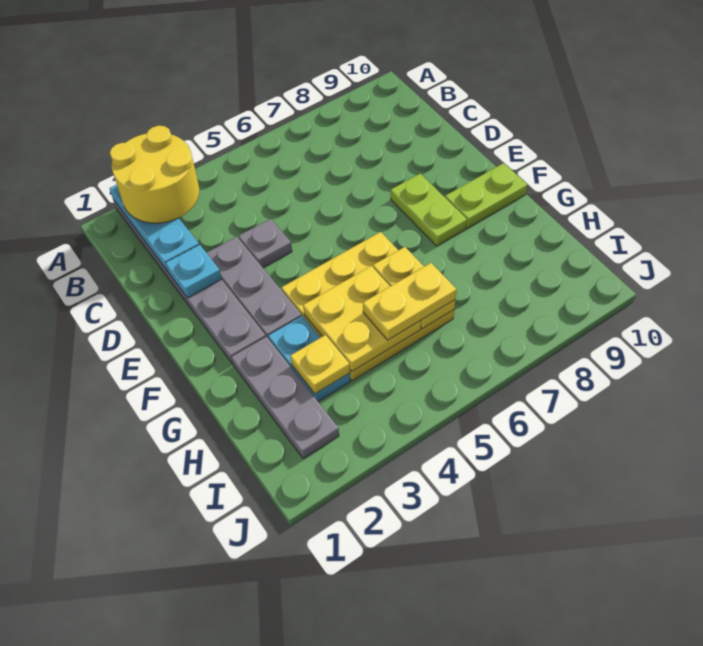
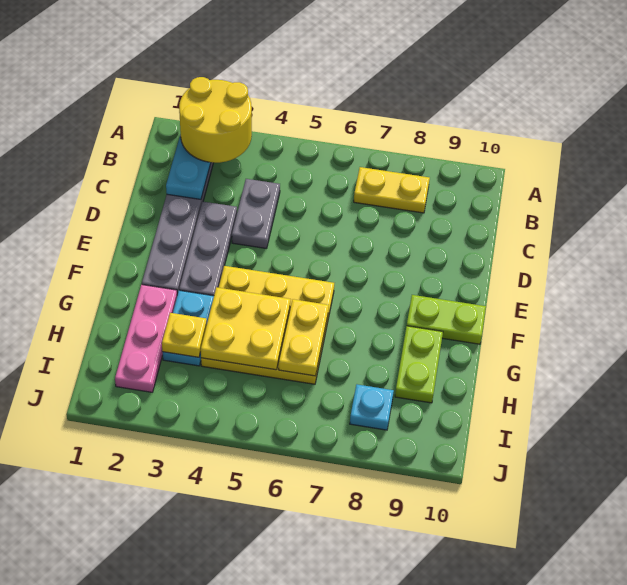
cyan plate D2 level 2 -> cyan plate I8 level 1
grey plate D4 level 1 -> grey plate C4:D4 level 1
lime plate E8:F8 level 1 -> lime plate G9:H9 level 1
grey plate G2:I2 level 1 -> pink plate G2:I2 level 1
yellow plate H5:H6 level 3 -> yellow plate B7:B8 level 1

